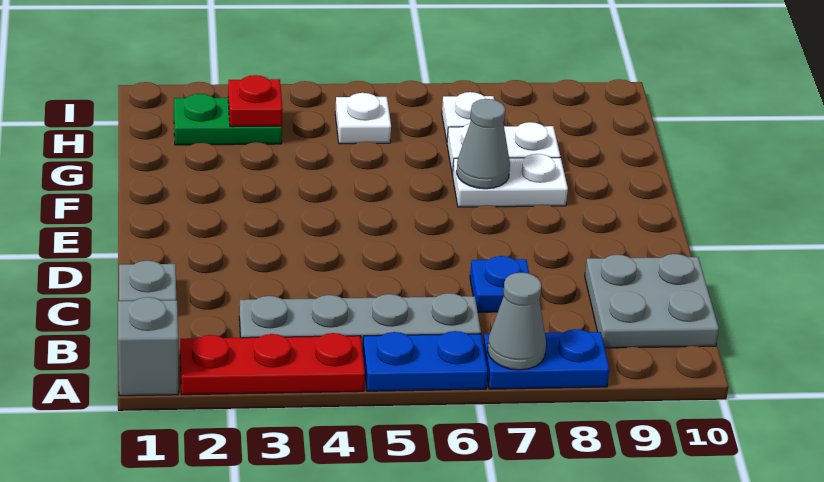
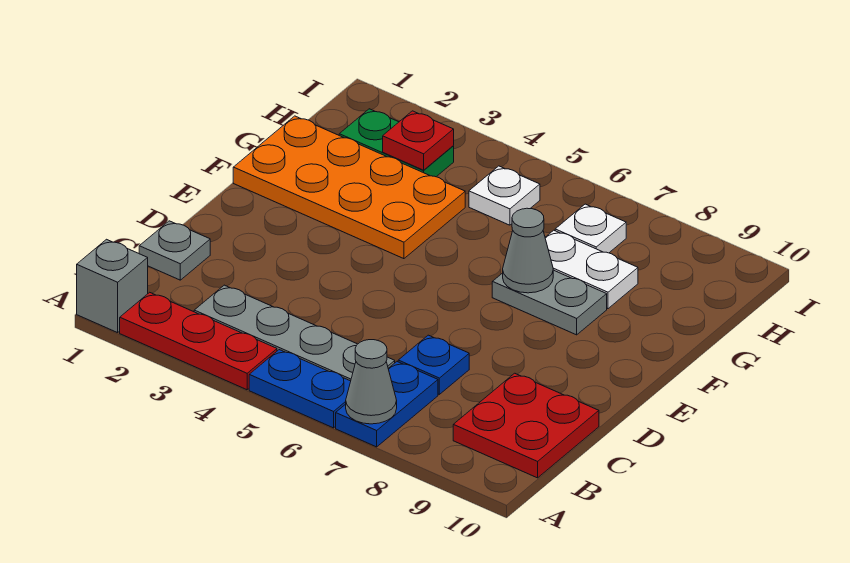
blue plate A7:A8 level 1 -> blue plate A7:B7 level 1
grey plate B9:C10 level 1 -> red plate B9:C10 level 1
none -> orange plate F1:G4 level 1
white plate F7:F8 level 1 -> grey plate F7:F8 level 1

